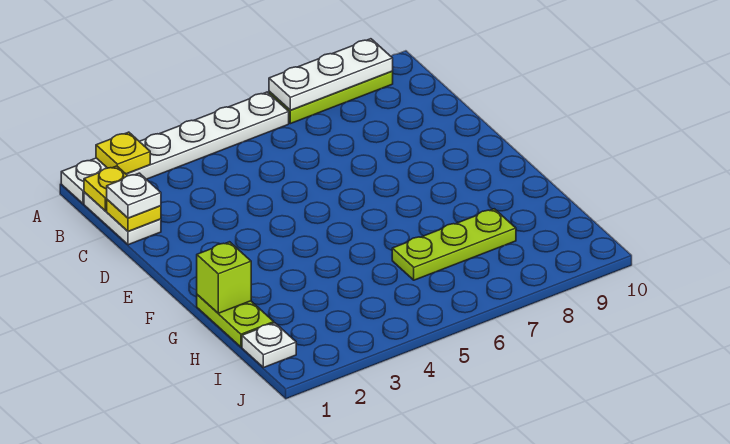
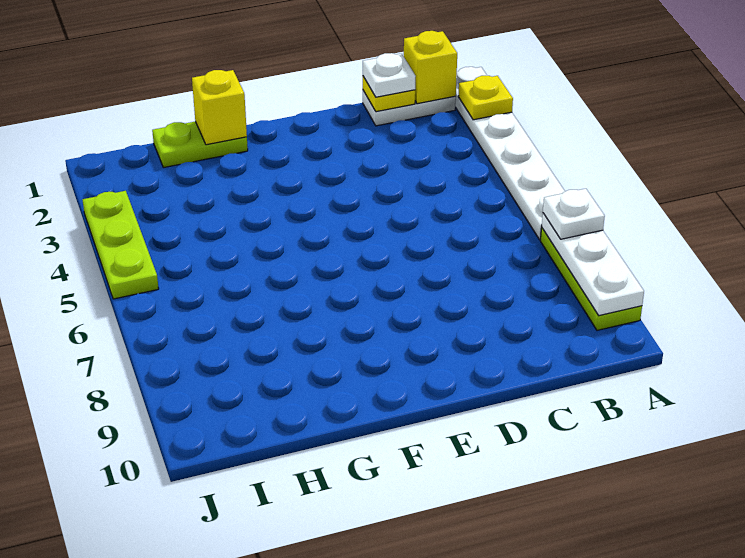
yellow plate B1 level 2 -> yellow brick B1 level 2
lime brick G1 level 2 -> yellow brick G1 level 2
lime plate H6:H8 level 1 -> lime plate J3:J5 level 1
white plate I1 level 1 -> white plate A7 level 3

